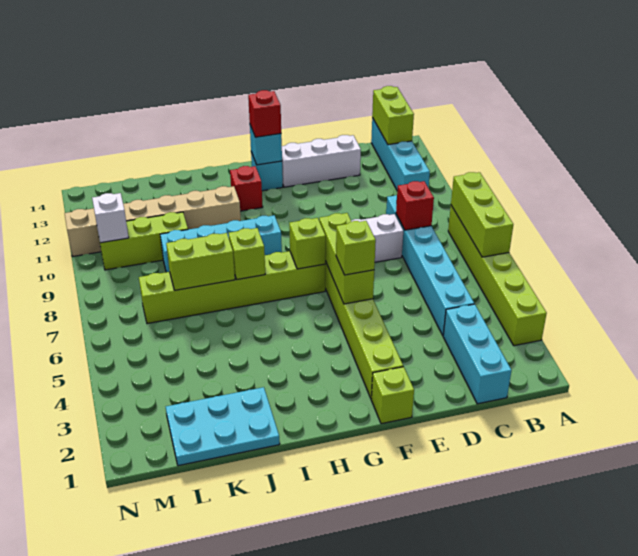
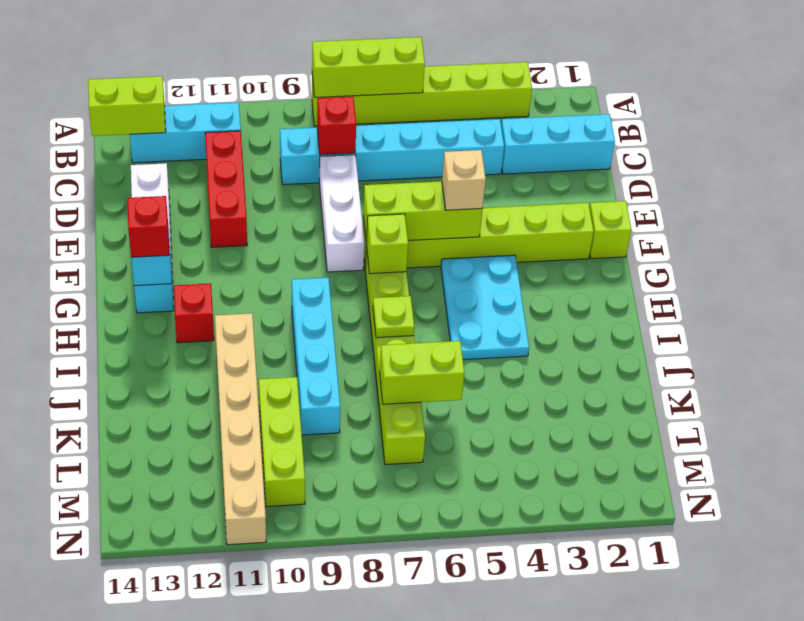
cyan brick B11:B14 level 1 -> cyan brick B11:B13 level 1
none -> red brick C11:E11 level 1
lime brick F5 level 3 -> tan brick F5 level 3
lime brick I7 level 2 -> lime plate I7 level 2
cyan plate J1:L2 level 1 -> cyan plate G4:I5 level 1
lime brick J7:K7 level 2 -> lime brick K6:K7 level 2
white brick M10 level 2 -> none

